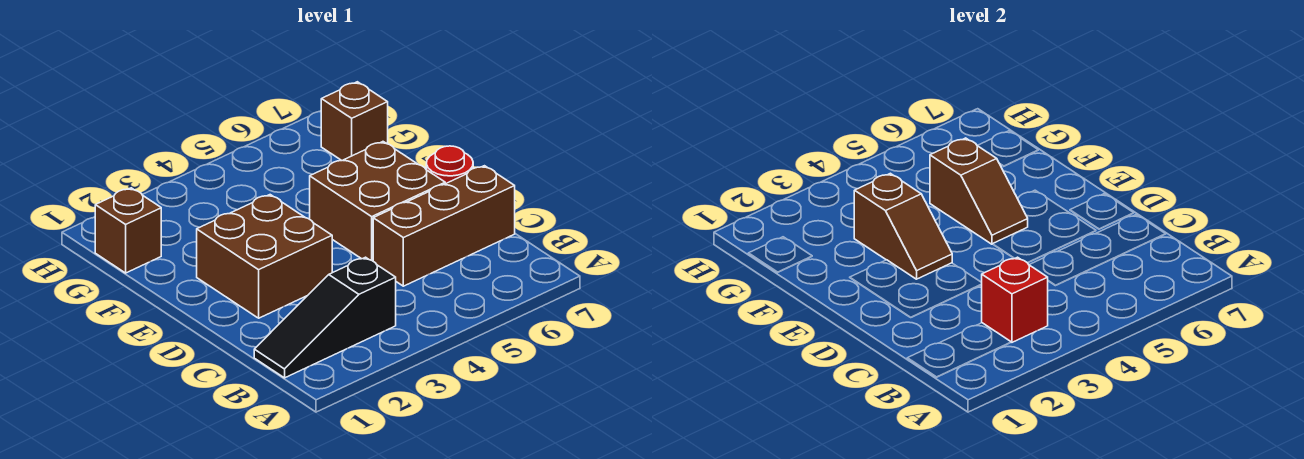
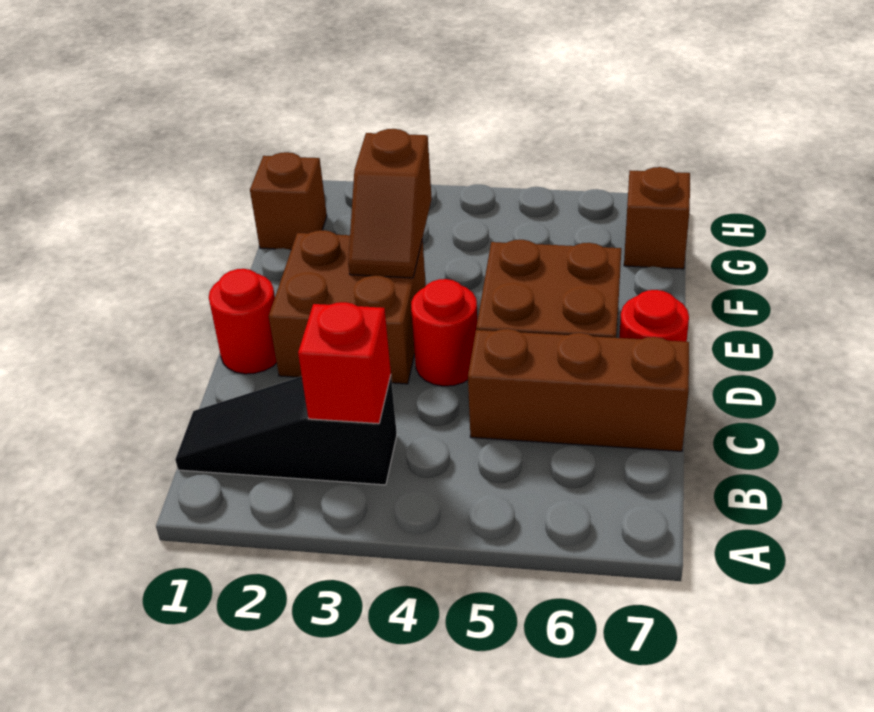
none -> red round brick D1 level 1
none -> red round brick D4 level 1
brown slope E5:F5 level 2 top F -> none

